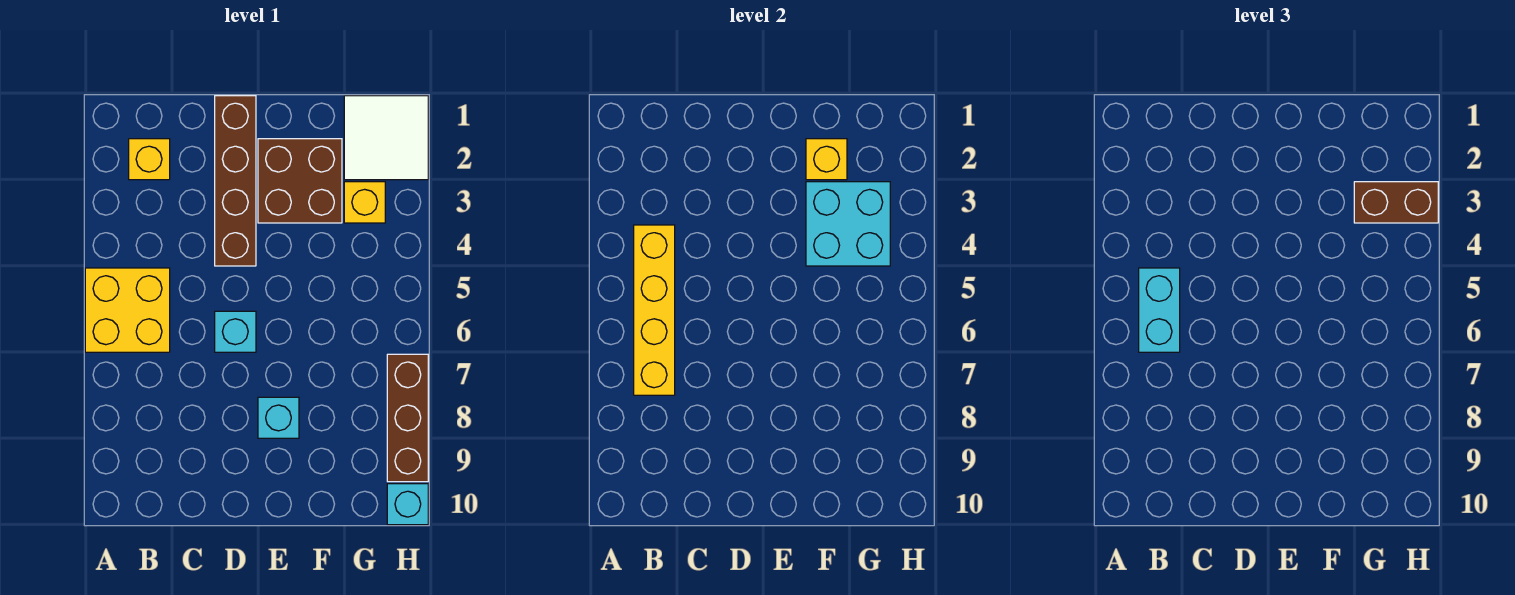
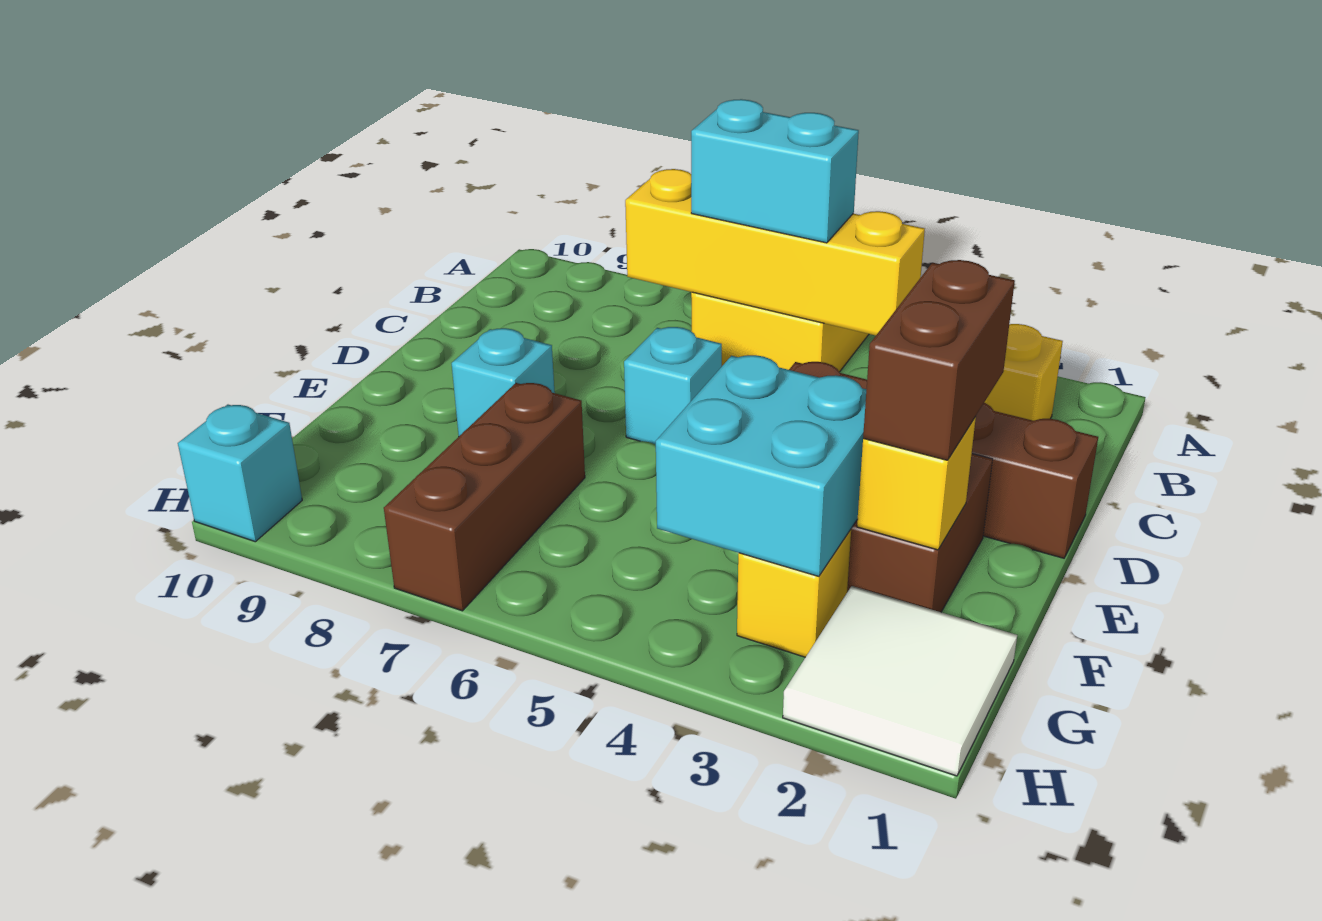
brown brick G3:H3 level 3 -> brown brick E2:F2 level 3
brown brick H7:H9 level 1 -> brown brick F7:H7 level 1

